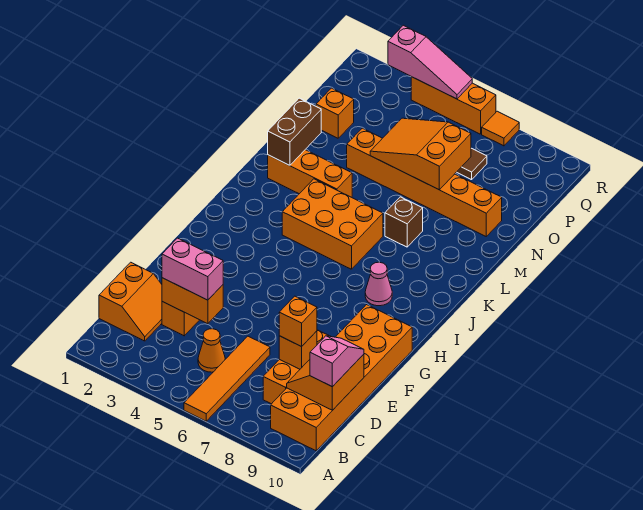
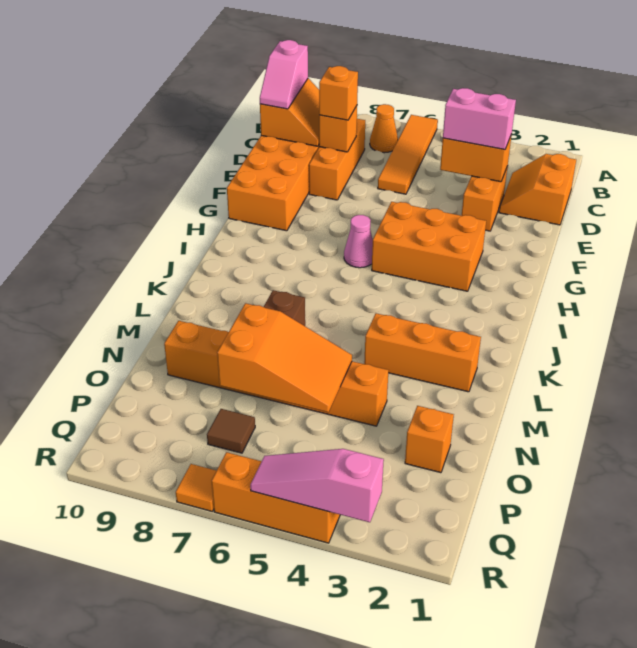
orange cone C5 level 1 -> orange cone B7 level 1
pink cone I8 level 1 -> pink cone H6 level 1
orange brick J4:K6 level 1 -> orange brick G3:H5 level 1
brown brick L2:M2 level 2 -> none

